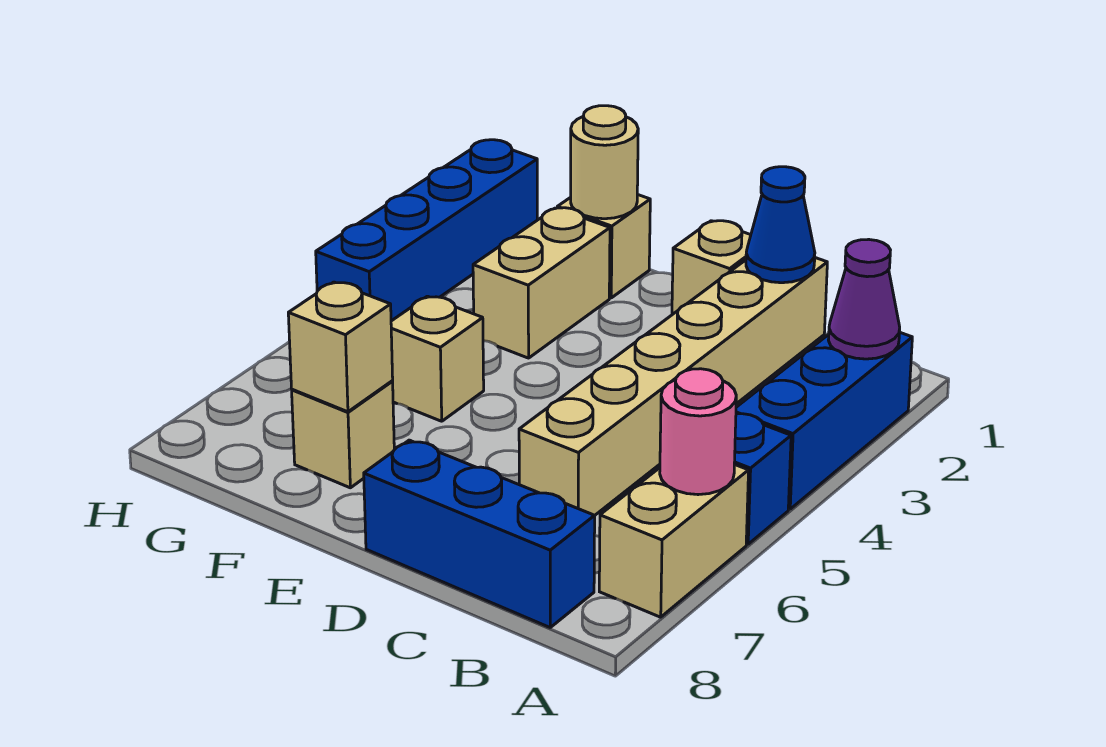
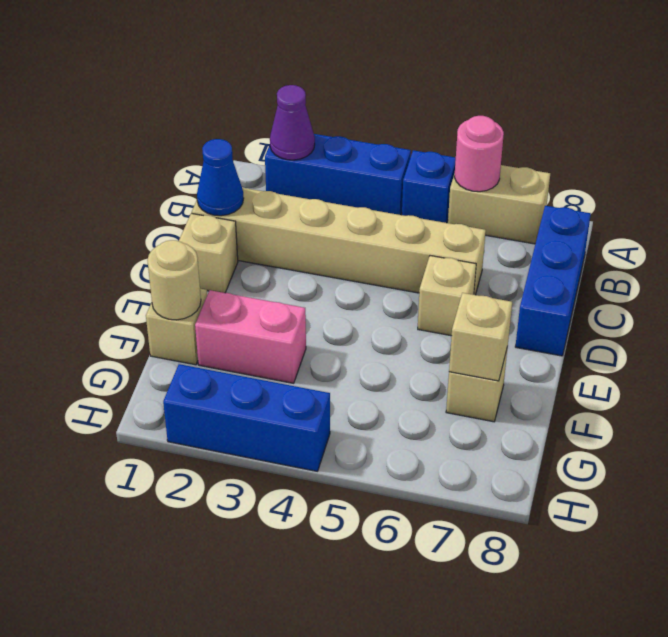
tan brick F2:F3 level 1 -> pink brick F2:F3 level 1
tan brick F5 level 1 -> tan brick D6 level 1
blue brick H1:H4 level 1 -> blue brick H2:H4 level 1

